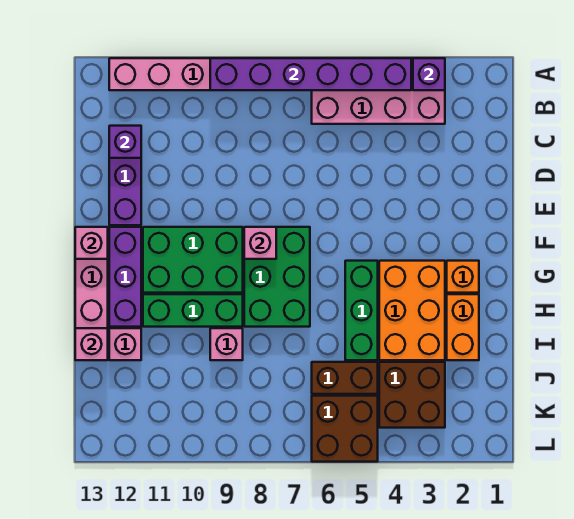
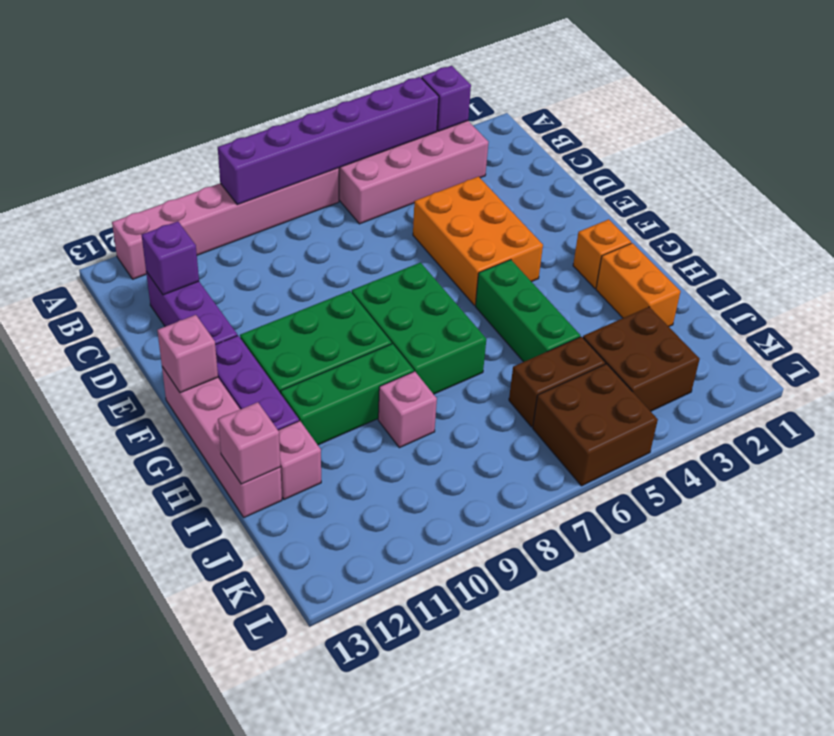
pink brick F8 level 2 -> none
orange brick G3:I4 level 1 -> orange brick D4:F5 level 1

